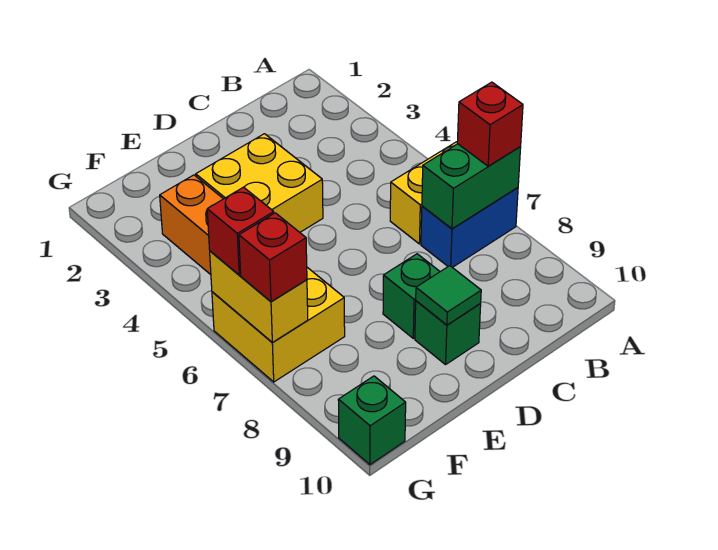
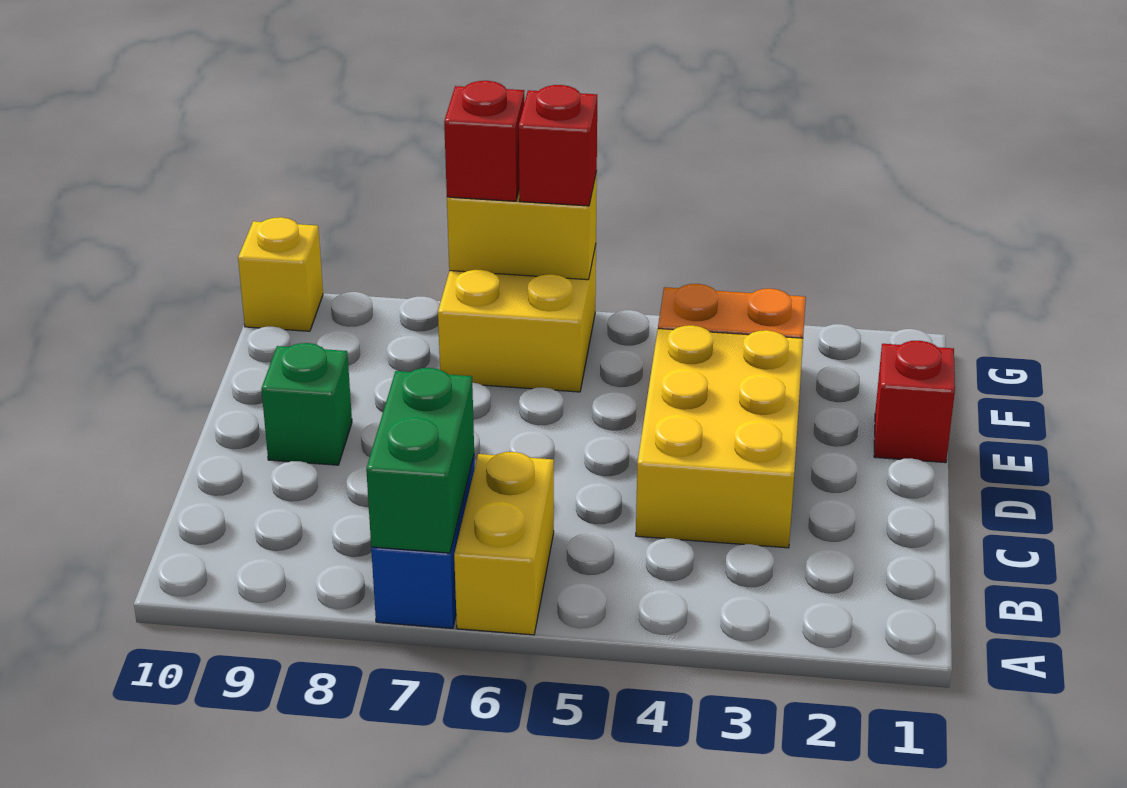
red brick A7 level 3 -> red brick E1 level 1
yellow brick D3:E4 level 1 -> yellow brick C3:E4 level 1
green brick D8 level 1 -> none
green tile D9 level 2 -> none
green brick G10 level 1 -> yellow brick G10 level 1

